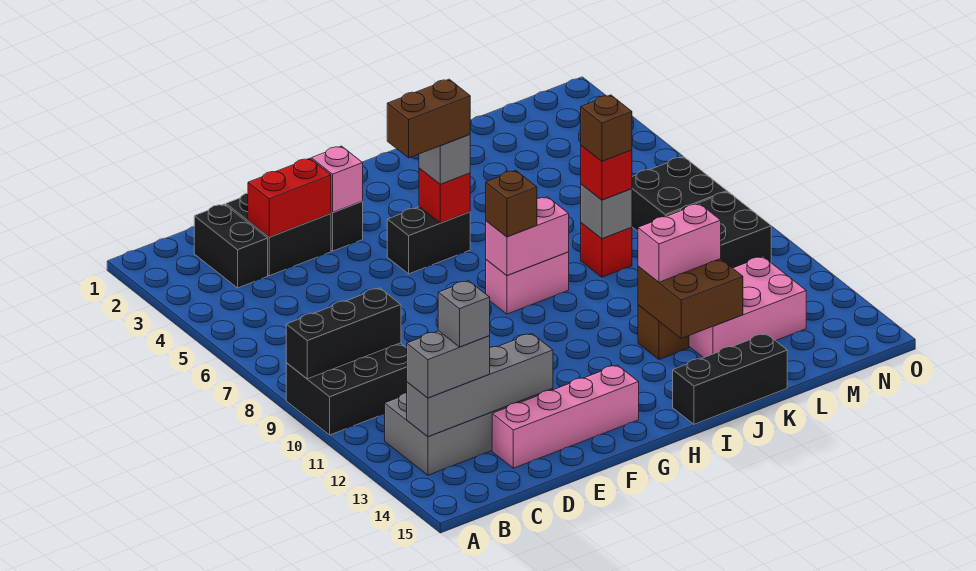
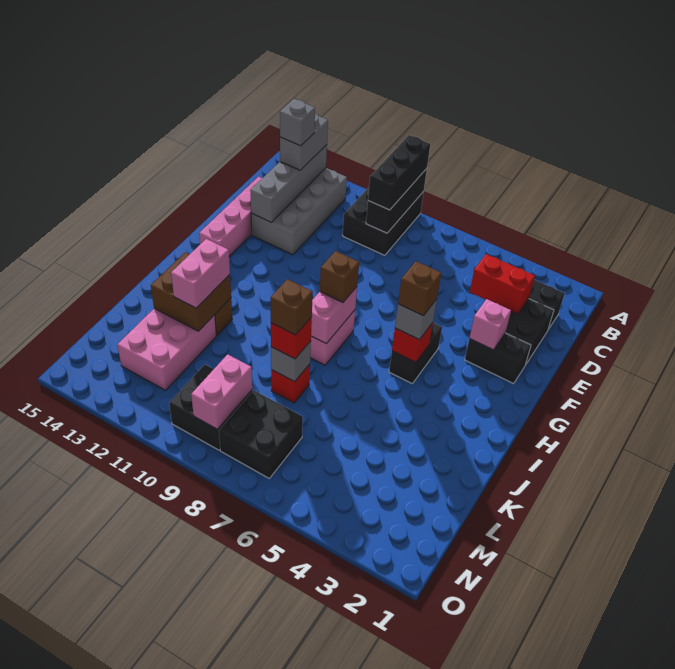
red brick D3:E3 level 2 -> red brick D3:D4 level 2
brown brick G5:H5 level 4 -> brown brick H5 level 4
black brick I15:K15 level 1 -> black brick A9:C9 level 3
none -> pink brick M9:N9 level 2

